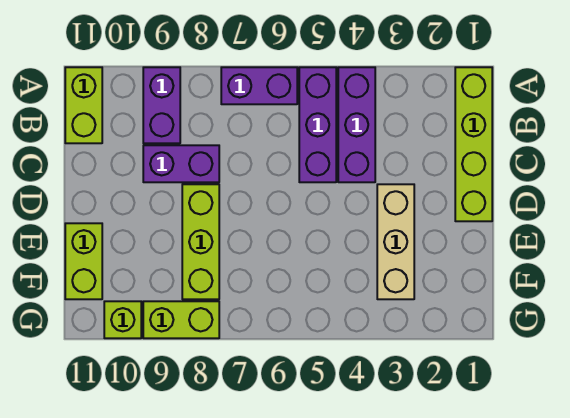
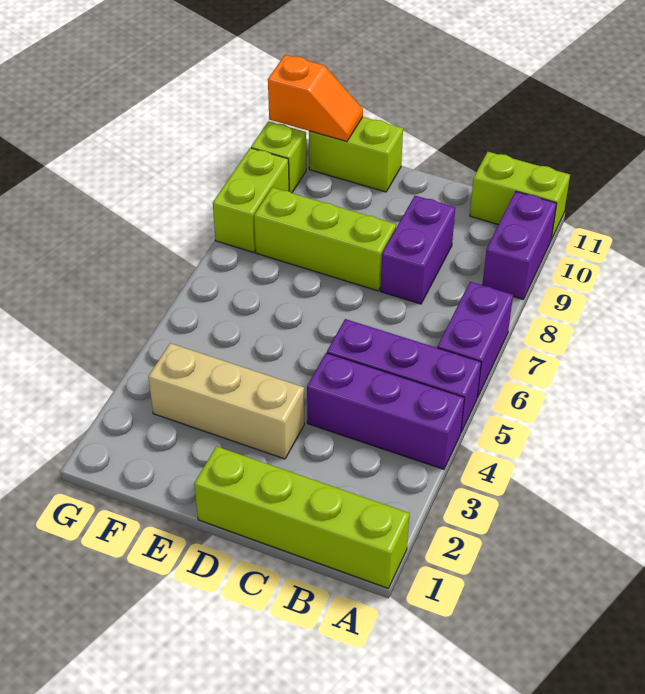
purple brick A9:B9 level 1 -> purple brick A9:A10 level 1
none -> orange slope F11:G11 level 2 top G

